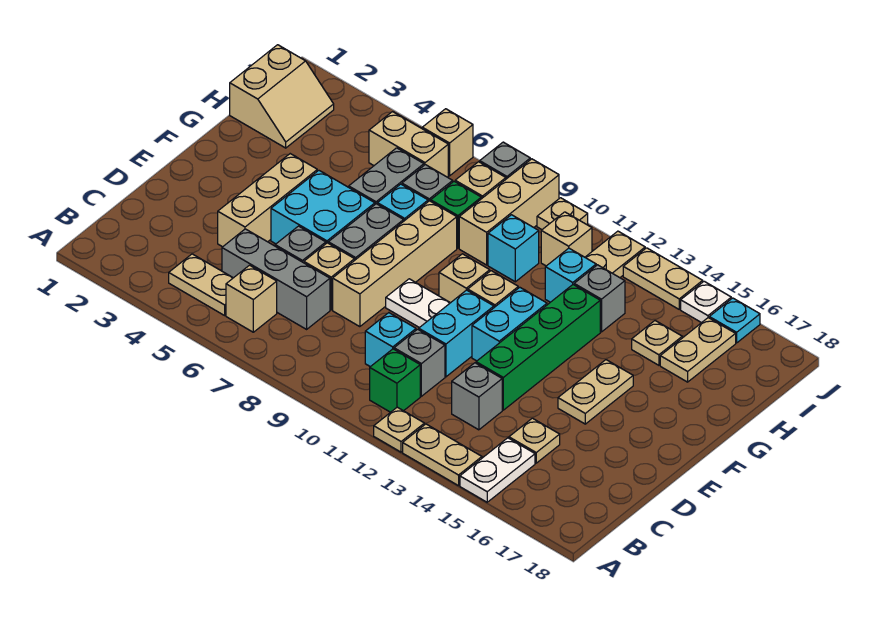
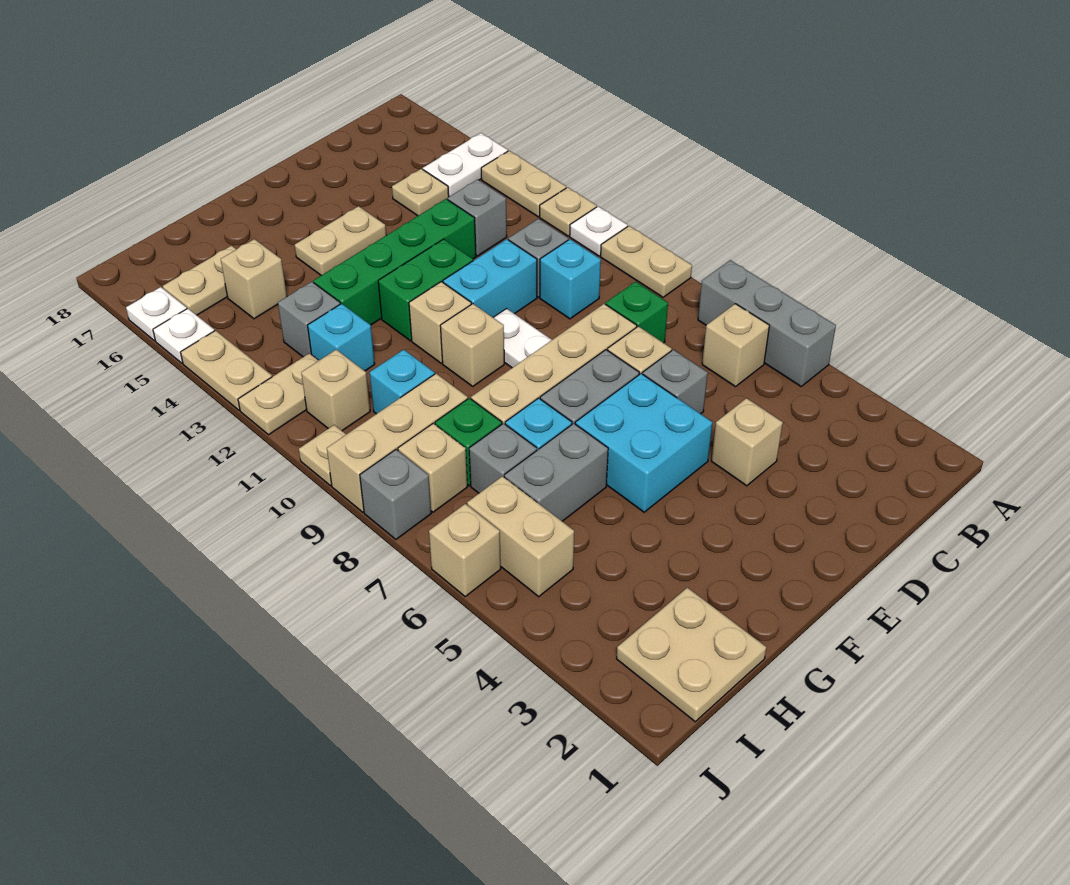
none -> white plate A11 level 1
tan plate B4:B5 level 1 -> tan plate A9:A10 level 1
green brick B11 level 1 -> green brick C8 level 1
grey brick C5:C7 level 1 -> grey brick A5:A7 level 1
tan brick D4:F4 level 1 -> tan brick D4 level 1
cyan brick E12:F12 level 1 -> green brick E12:F12 level 1
tan slope H1:I2 level 1 top 1 -> tan plate H1:I2 level 1
tan plate H15 level 1 -> tan brick H15 level 1
cyan plate J16 level 1 -> white plate J16 level 1

